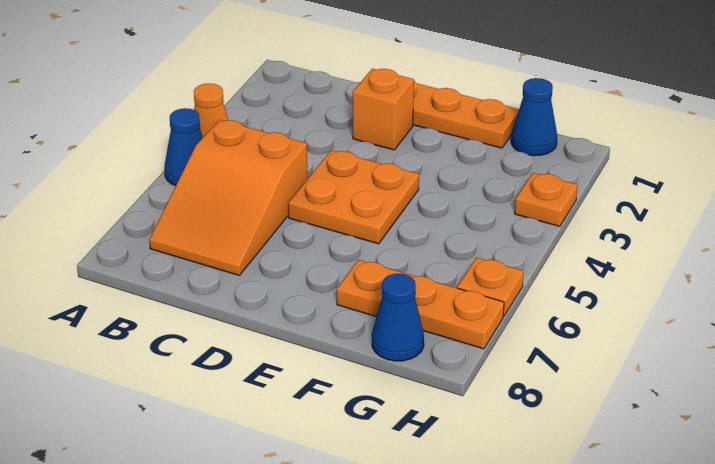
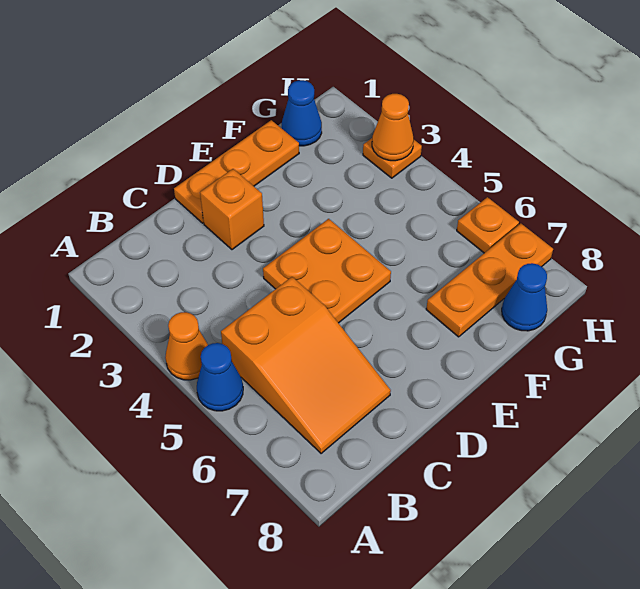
none -> orange cone H3 level 2

